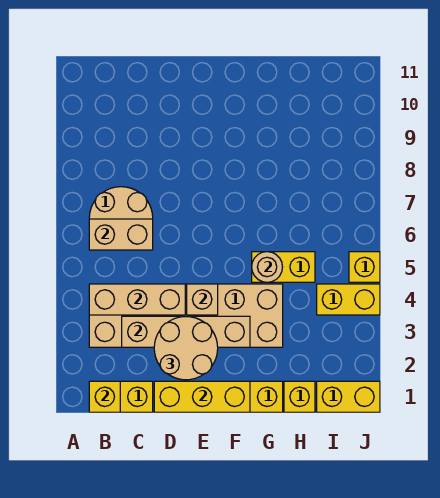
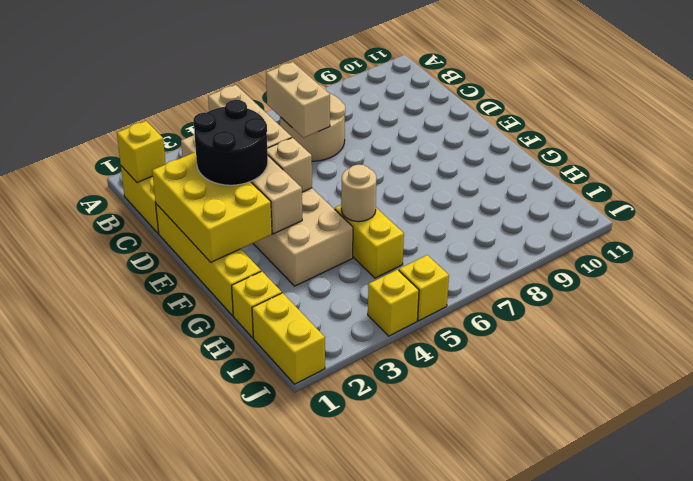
yellow brick D1:F1 level 2 -> yellow brick D1:F2 level 2
tan round brick D2:E3 level 3 -> black round brick D2:E3 level 3
yellow brick I4:J4 level 1 -> yellow brick J4 level 1

